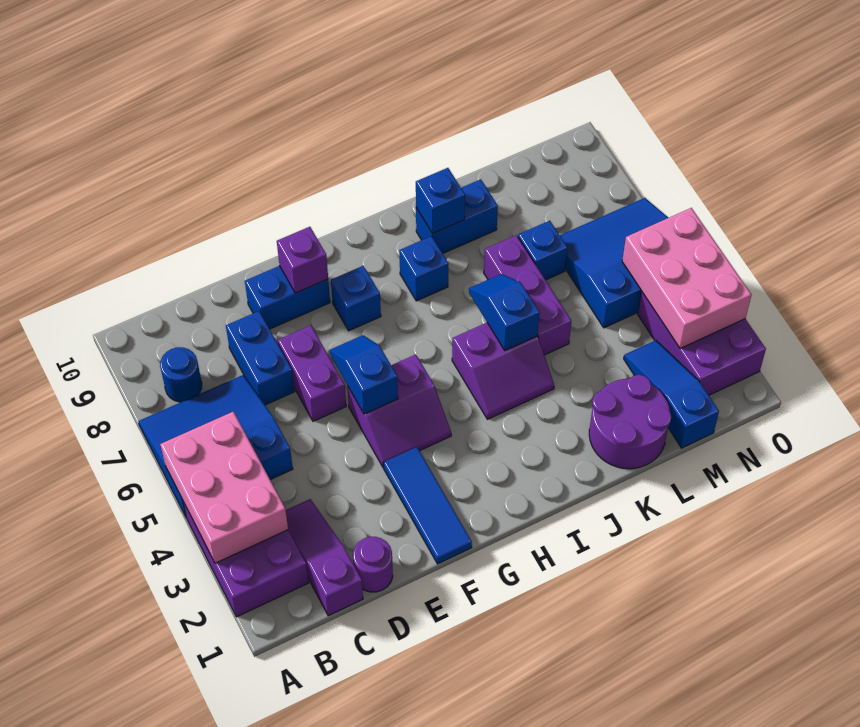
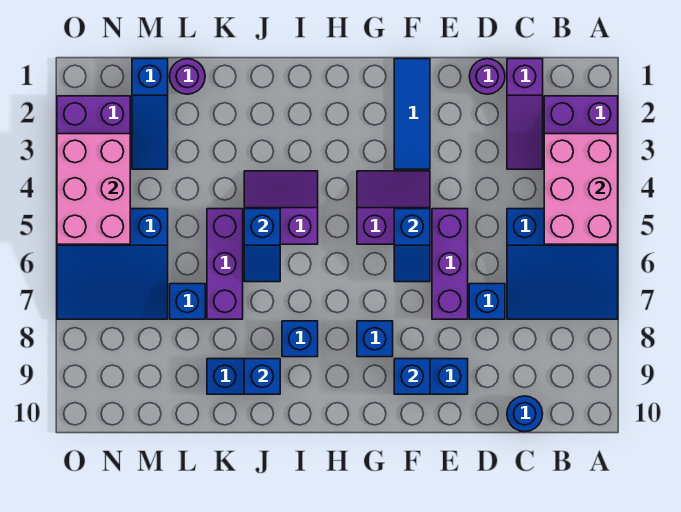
blue round brick B8 level 1 -> blue round brick C10 level 1
blue brick D7:D8 level 1 -> blue brick D7 level 1
purple brick E6:E7 level 1 -> purple brick E5:E7 level 1
purple brick F9 level 2 -> blue brick F9 level 2
purple round brick K1:L2 level 1 -> purple round brick L1 level 1

